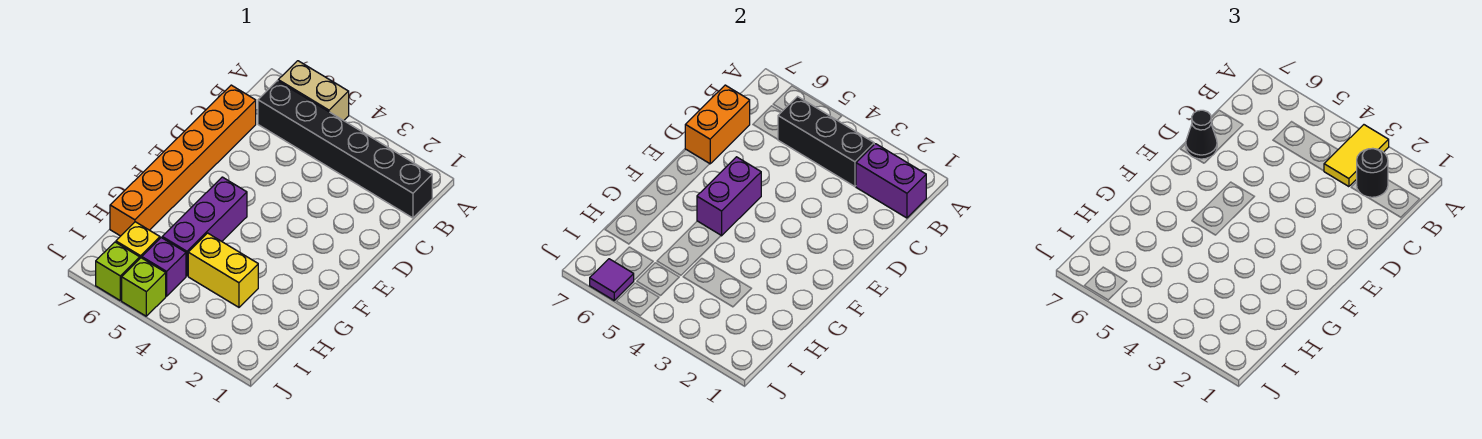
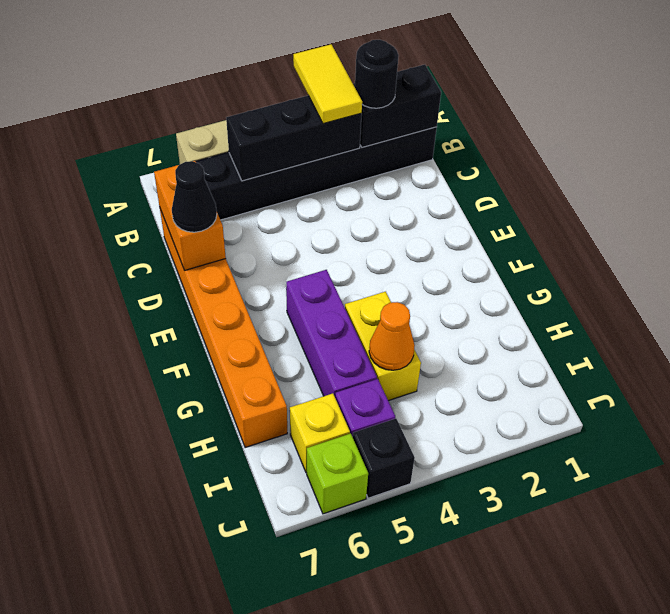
purple brick B1:B2 level 2 -> black brick B1:B2 level 2
purple brick E5:F5 level 2 -> none
yellow brick H3:H4 level 1 -> yellow brick G4:H4 level 1
none -> orange cone H4 level 2
lime brick J5 level 1 -> black brick J5 level 1
purple tile J6 level 2 -> none

